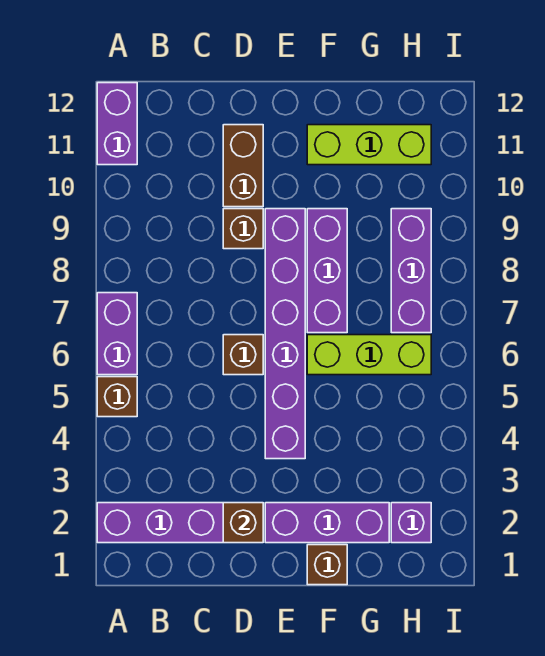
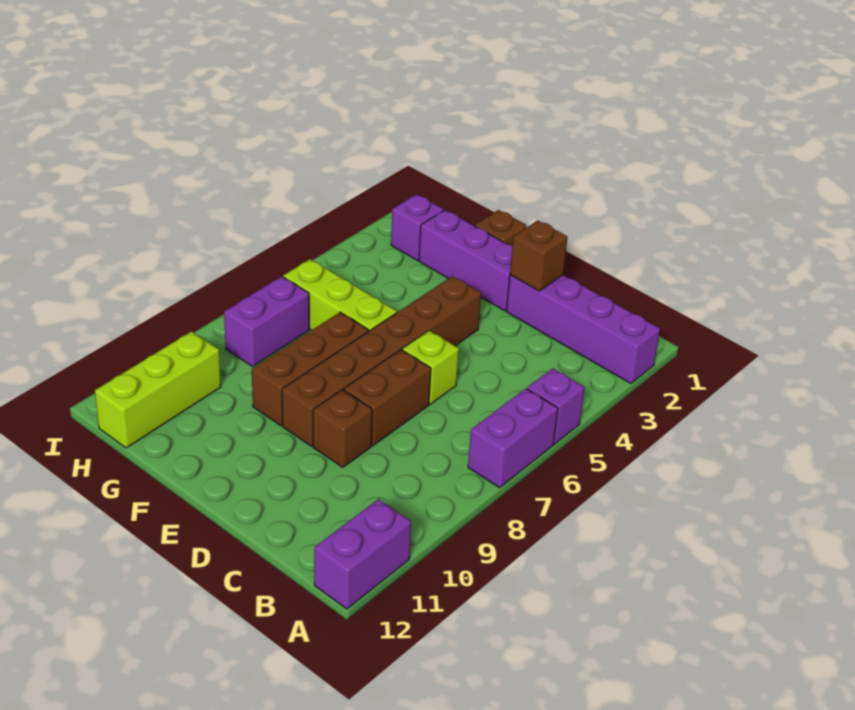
brown brick A5 level 1 -> purple brick A5 level 1
brown brick D6 level 1 -> lime brick D6 level 1
brown brick D10:D11 level 1 -> brown brick D7:D8 level 1
purple brick E4:E9 level 1 -> brown brick E4:E9 level 1
purple brick F7:F9 level 1 -> brown brick F7:F9 level 1
lime brick F11:H11 level 1 -> lime brick H10:H12 level 1
purple brick H7:H9 level 1 -> purple brick H7:H8 level 1

